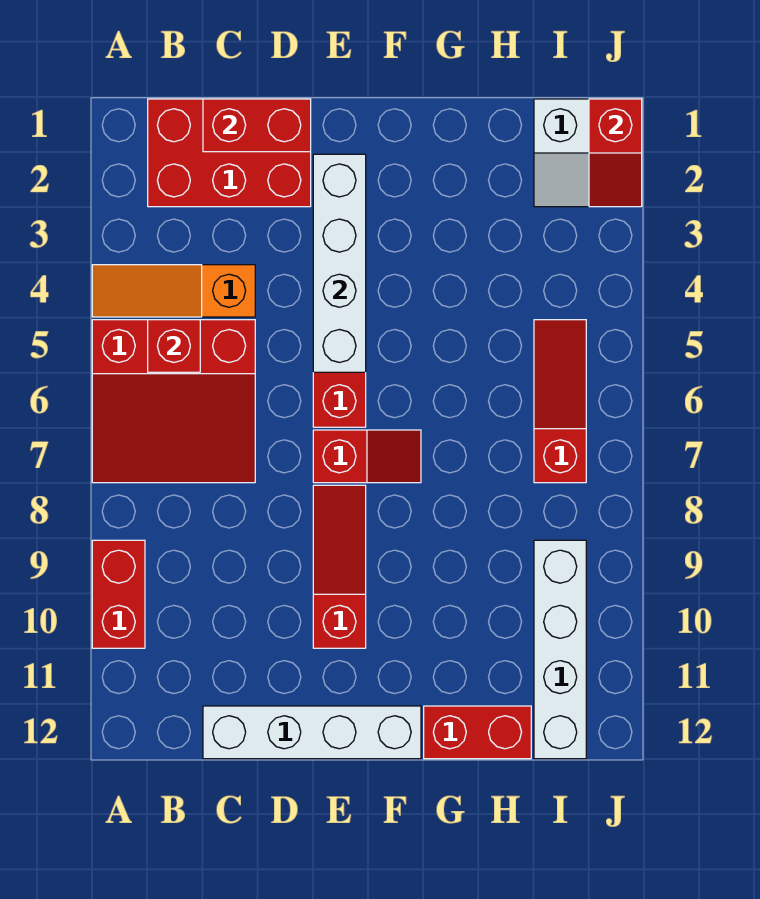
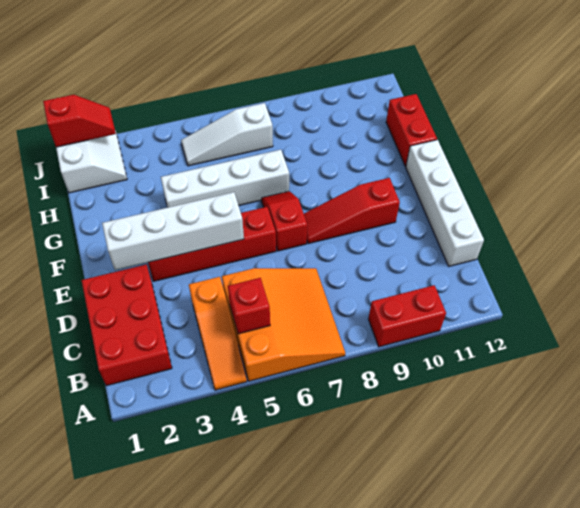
red slope A5:C7 level 1 top 5 -> orange slope A5:C7 level 1 top 5
red brick C1:D1 level 2 -> none
red slope I5:I7 level 1 top 7 -> white slope I5:I7 level 1 top 7
white brick I9:I12 level 1 -> white brick G4:G7 level 1

